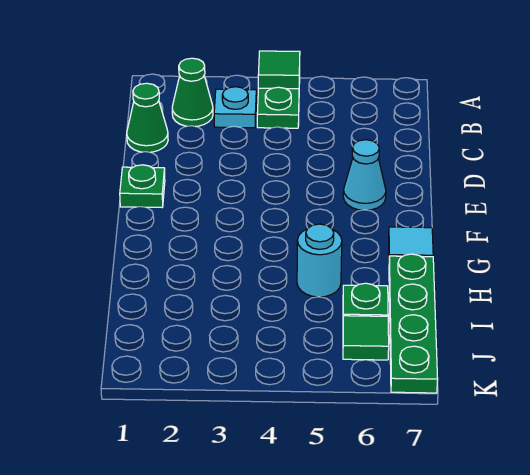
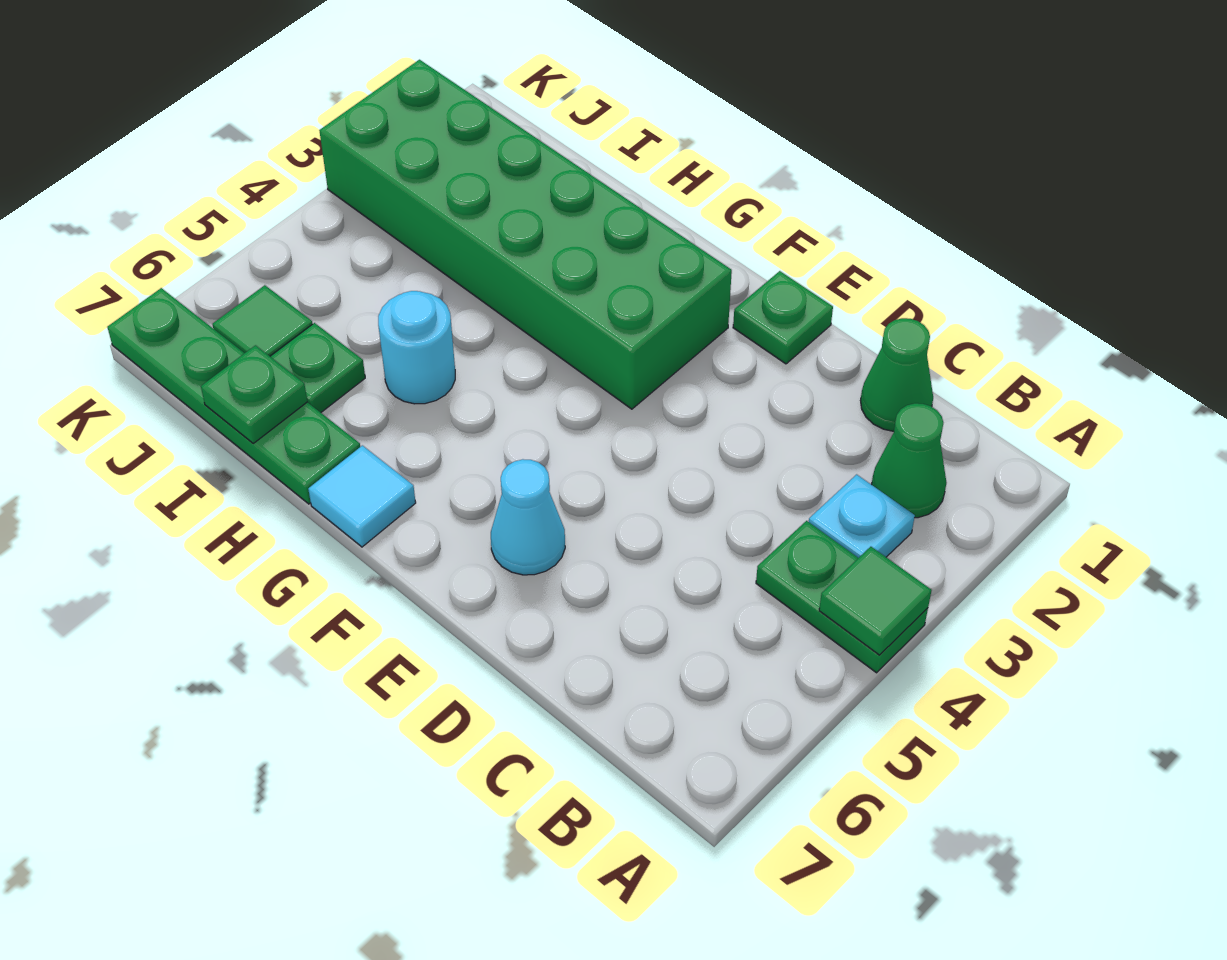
none -> green brick F2:K3 level 1
none -> green plate I7 level 2

